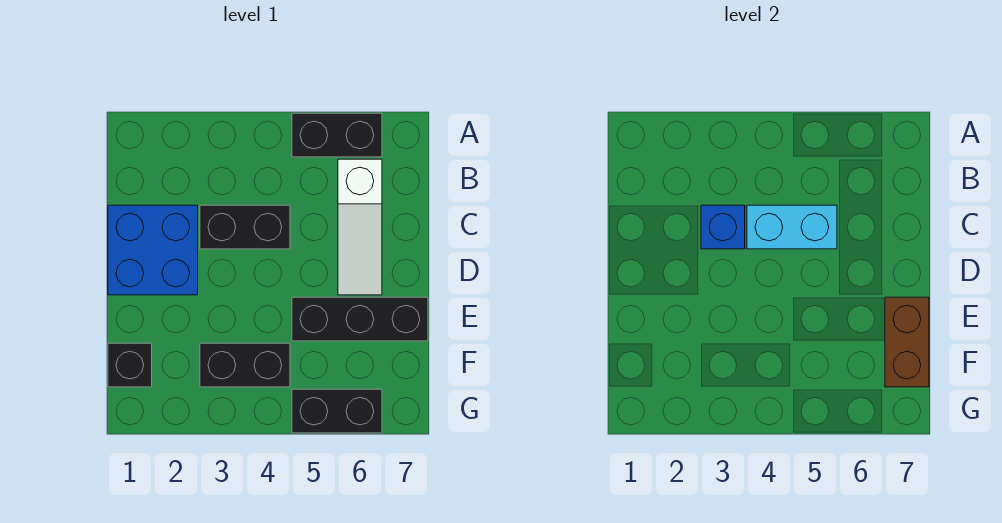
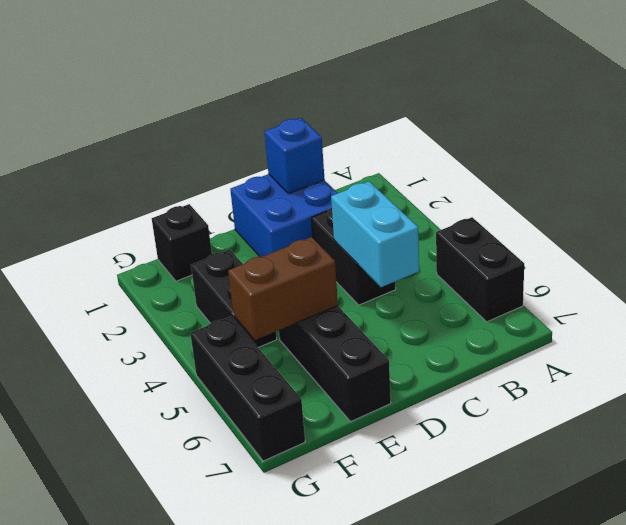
white slope B6:D6 level 1 top B -> none
blue brick C3 level 2 -> blue brick C1 level 2
brown brick E7:F7 level 2 -> brown brick E5:F5 level 2
black brick G5:G6 level 1 -> black brick G5:G7 level 1

